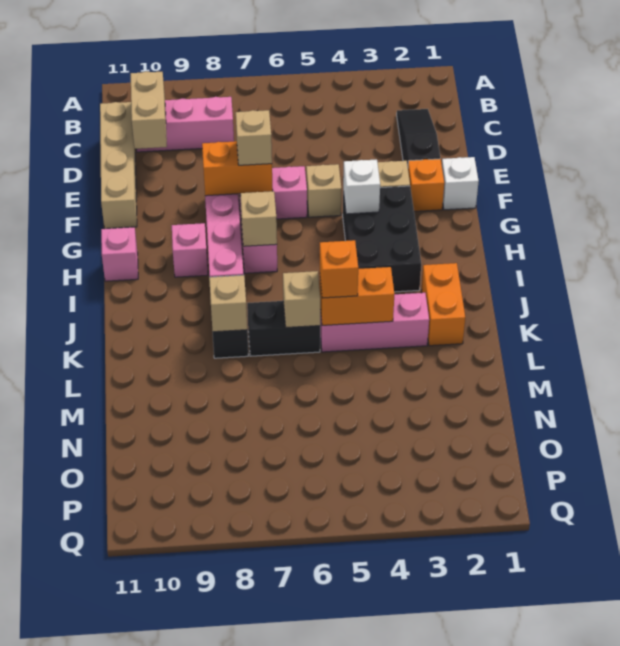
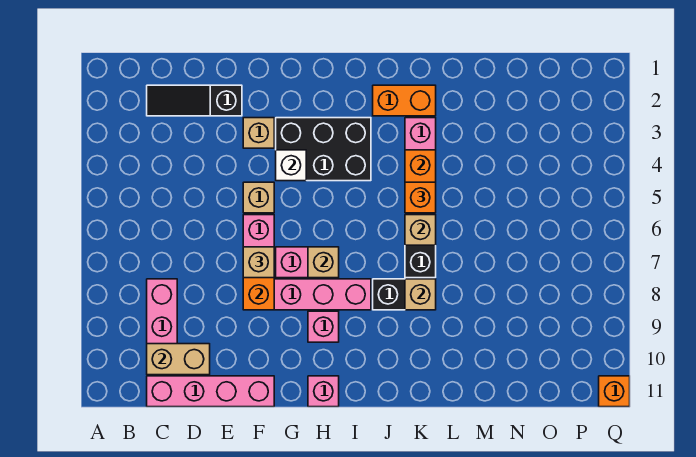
tan brick C11:F11 level 1 -> pink brick C11:F11 level 1
white brick F1 level 1 -> none
orange brick F2 level 1 -> orange brick Q11 level 1

